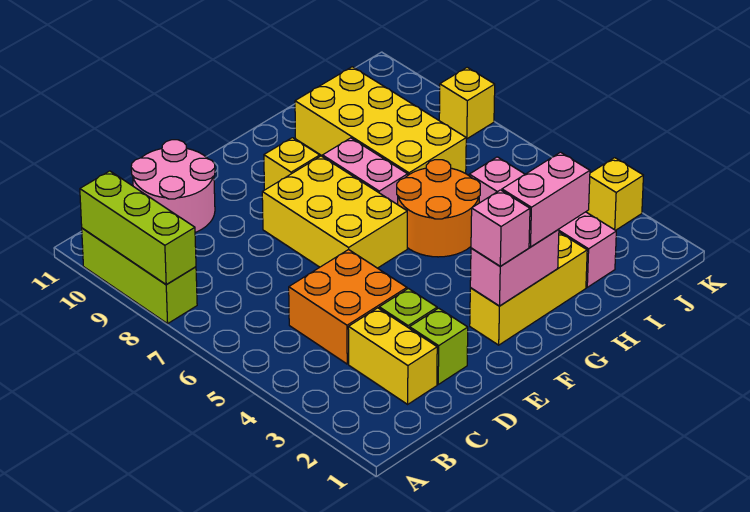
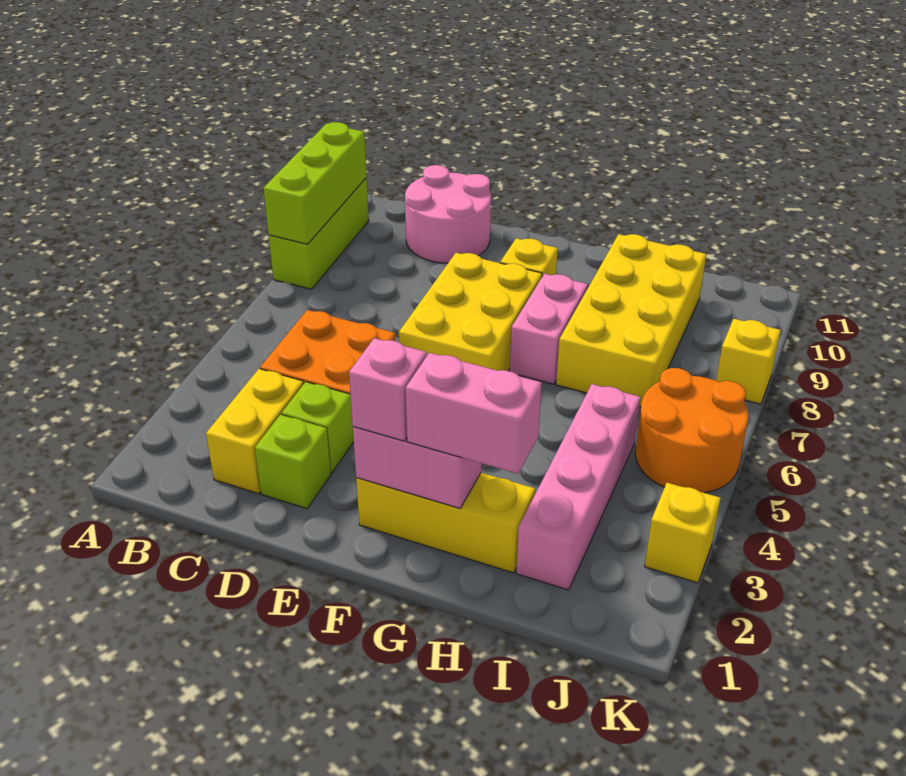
orange round brick G5:H6 level 1 -> orange round brick J5:K6 level 1

